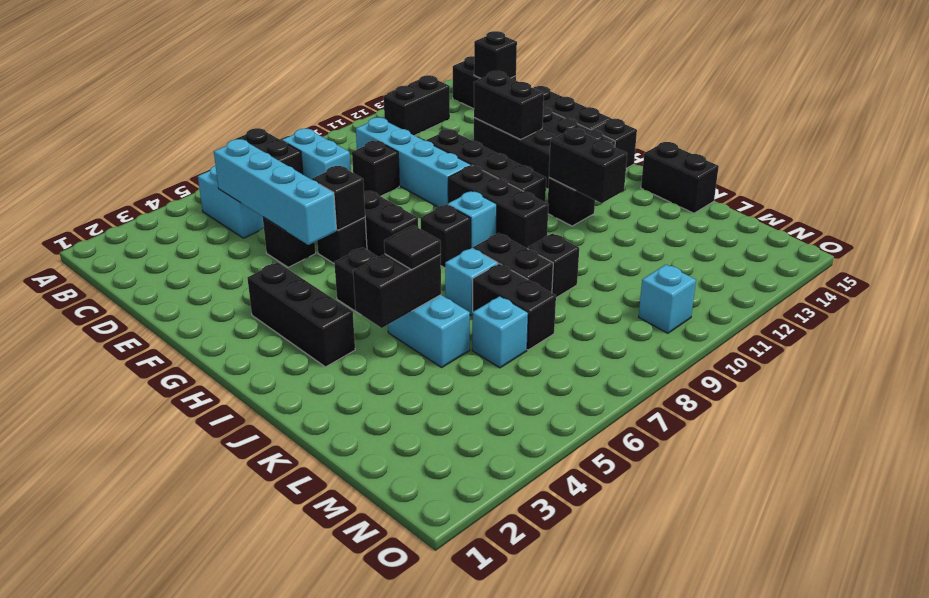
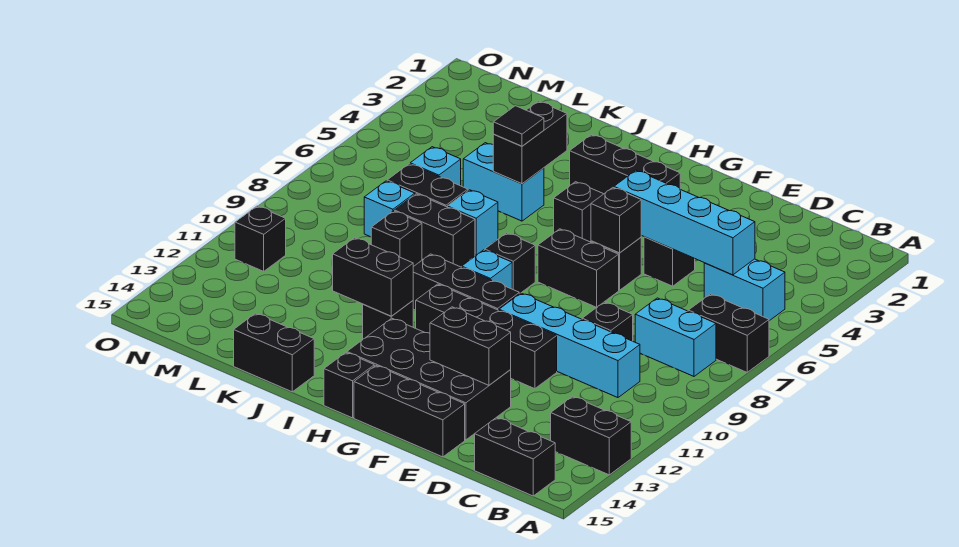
black brick B12:B13 level 1 -> black brick A13:B13 level 1
black brick C15 level 2 -> black brick N11 level 1
cyan brick N10 level 1 -> cyan brick L8 level 1

